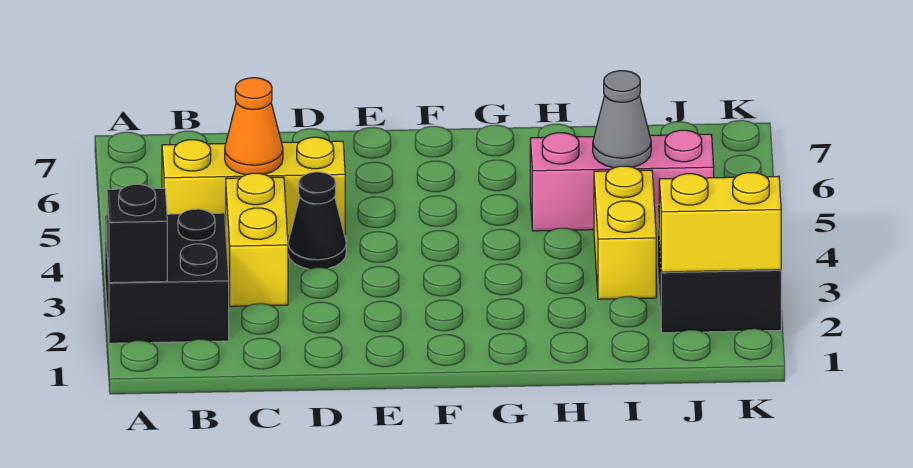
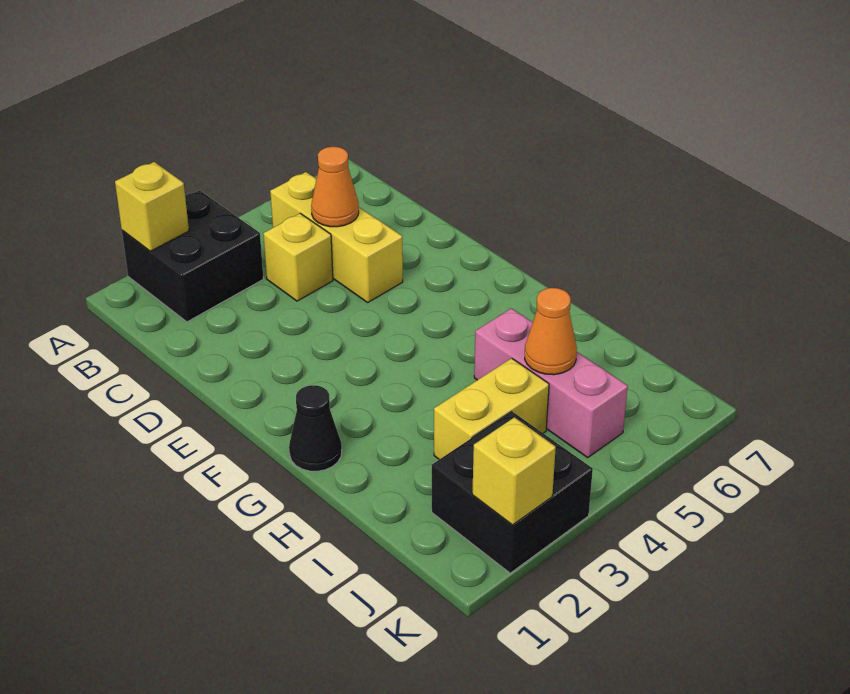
black brick A2 level 2 -> yellow brick A2 level 2
yellow brick C3:C4 level 1 -> yellow brick C4 level 1
black cone D4 level 1 -> black cone G1 level 1
grey cone I5 level 2 -> orange cone I5 level 2
yellow brick J2:K2 level 2 -> yellow brick K2 level 2

